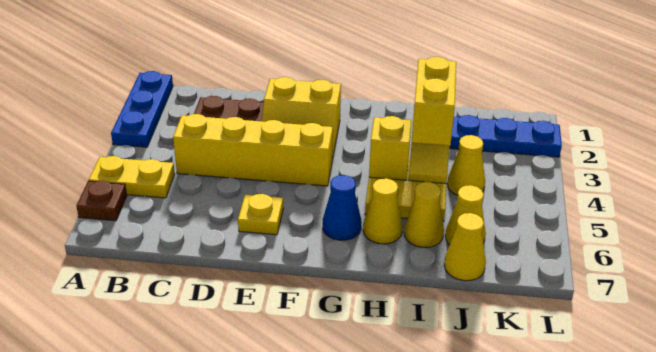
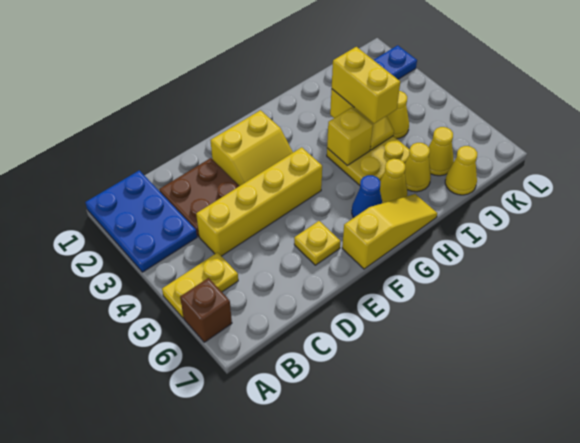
blue plate A1:A3 level 1 -> blue plate A1:B3 level 1
brown plate A6 level 1 -> brown brick A6 level 1
none -> yellow slope F7:H7 level 1 top F

